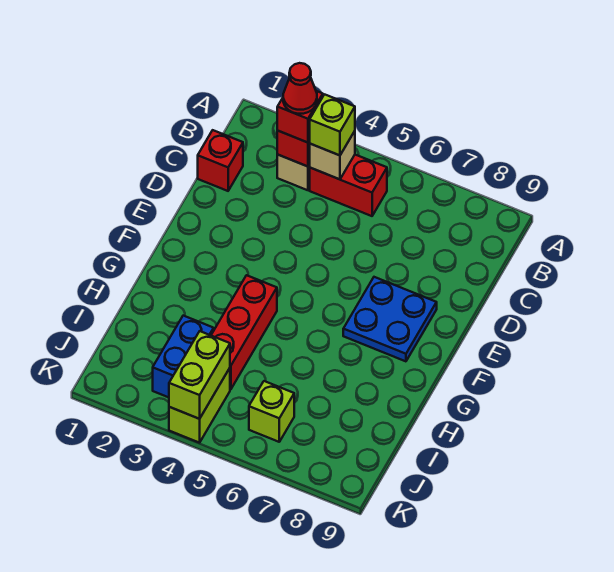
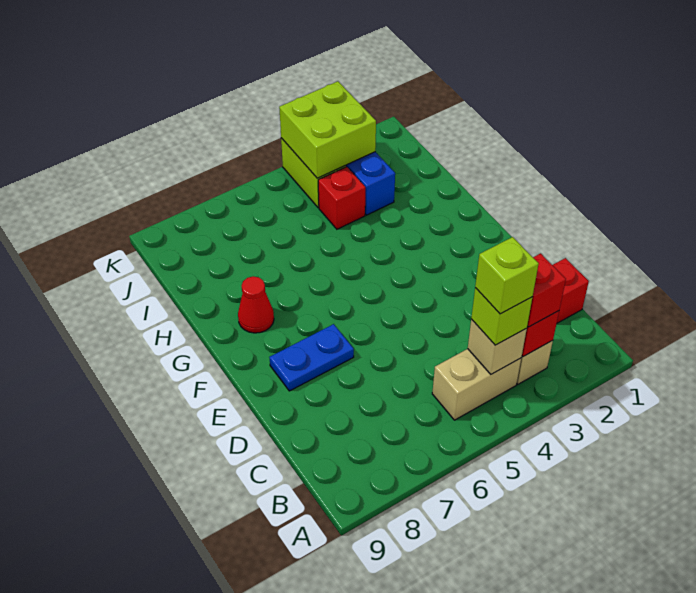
red cone B3 level 4 -> red cone G8 level 1
red brick B4:B5 level 1 -> tan brick B4:B5 level 1
blue plate E7:F8 level 1 -> blue plate E7:E8 level 1
red brick G4:I4 level 1 -> red brick I4 level 1
lime brick J4:K4 level 2 -> lime brick J3:K4 level 2
lime brick J6 level 1 -> lime brick B4 level 4

